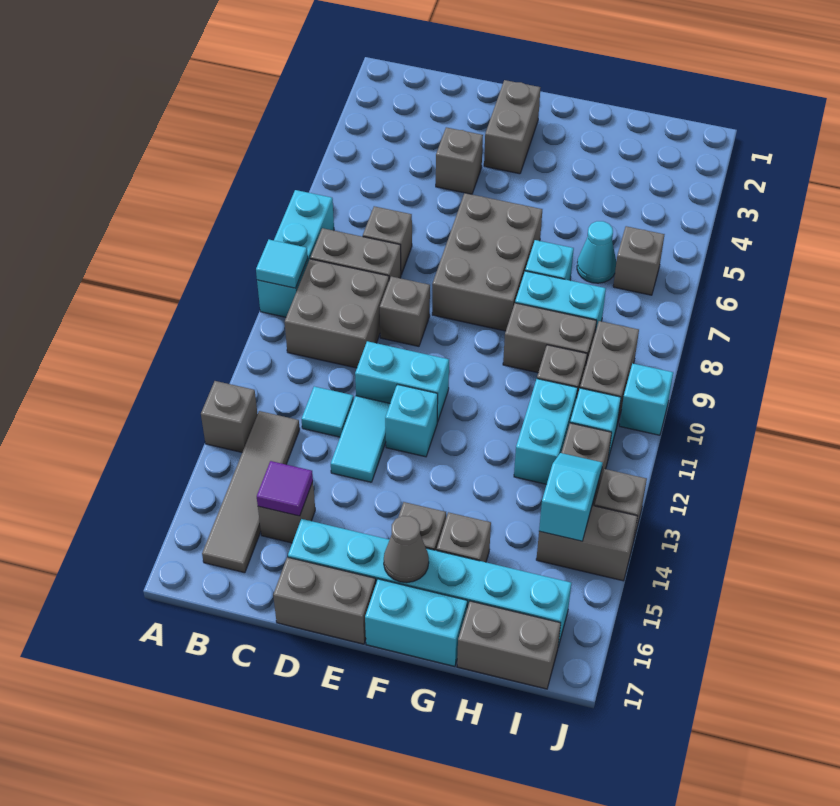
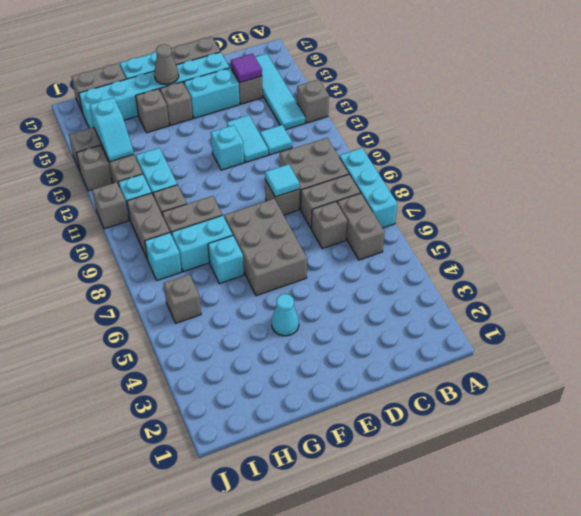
cyan tile A9 level 2 -> cyan tile D9 level 2
grey tile B13:B16 level 1 -> cyan tile B13:B16 level 1
grey brick D4 level 1 -> grey brick J11 level 1
cyan brick D11:E11 level 1 -> cyan brick D15:E15 level 1
grey brick E2:E3 level 1 -> grey brick B6:B7 level 1
cyan cone H6 level 1 -> cyan cone F4 level 1
cyan brick J10 level 1 -> cyan brick I8 level 1

